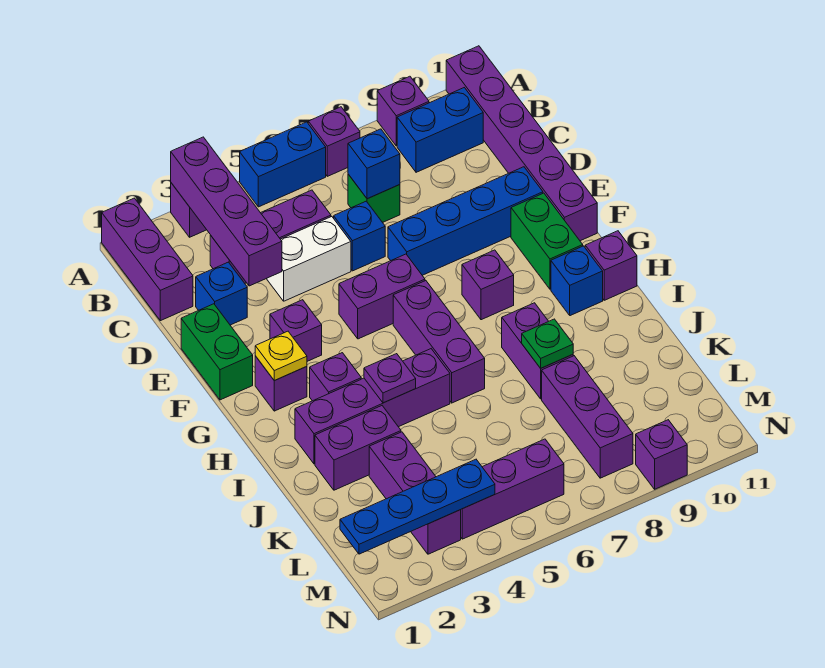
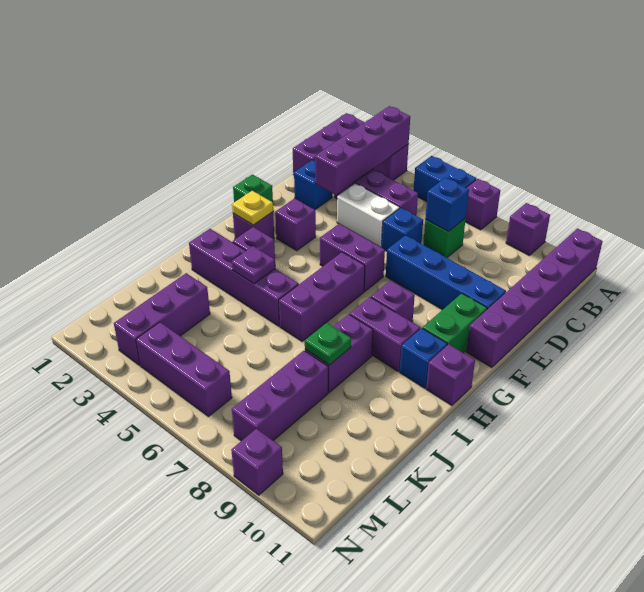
blue brick B9:B10 level 1 -> none
green brick E1:F1 level 1 -> green brick F1 level 1
purple brick J2:J3 level 1 -> purple brick H8:H9 level 1
blue plate M1:M4 level 2 -> none

